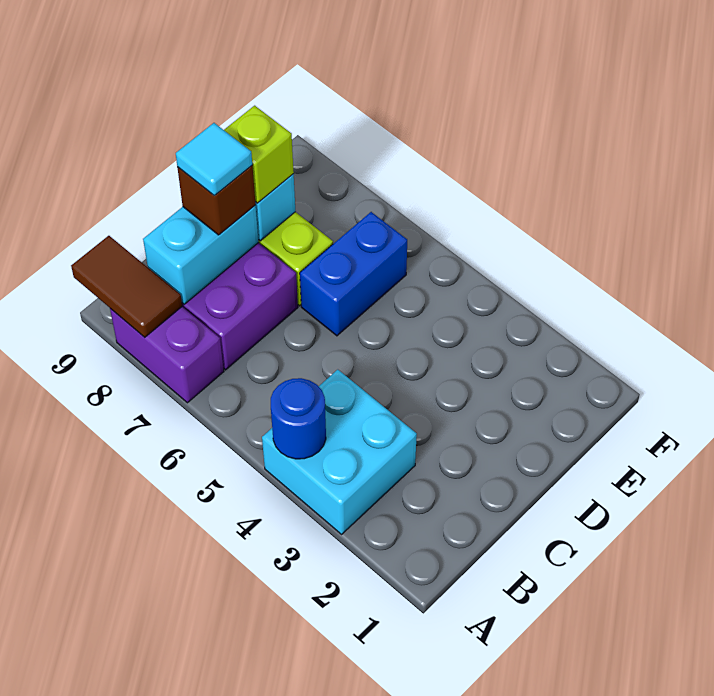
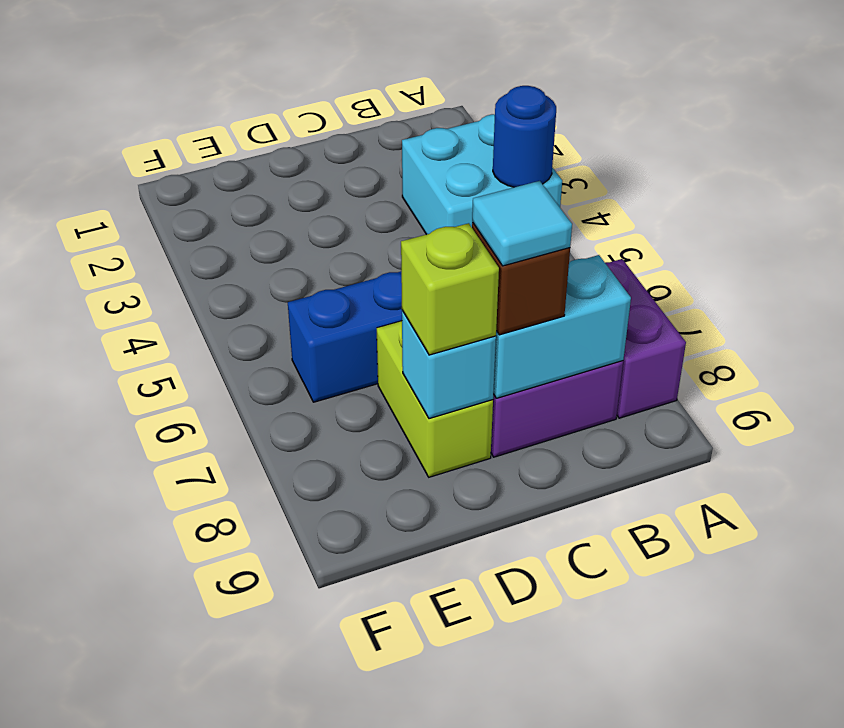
brown tile A8:A9 level 2 -> none

